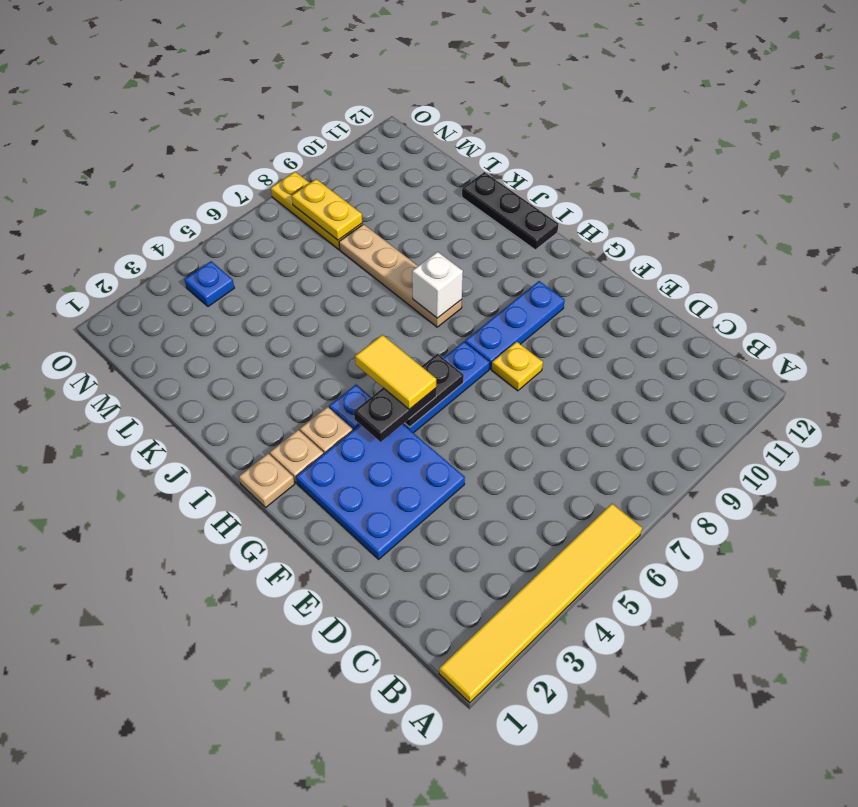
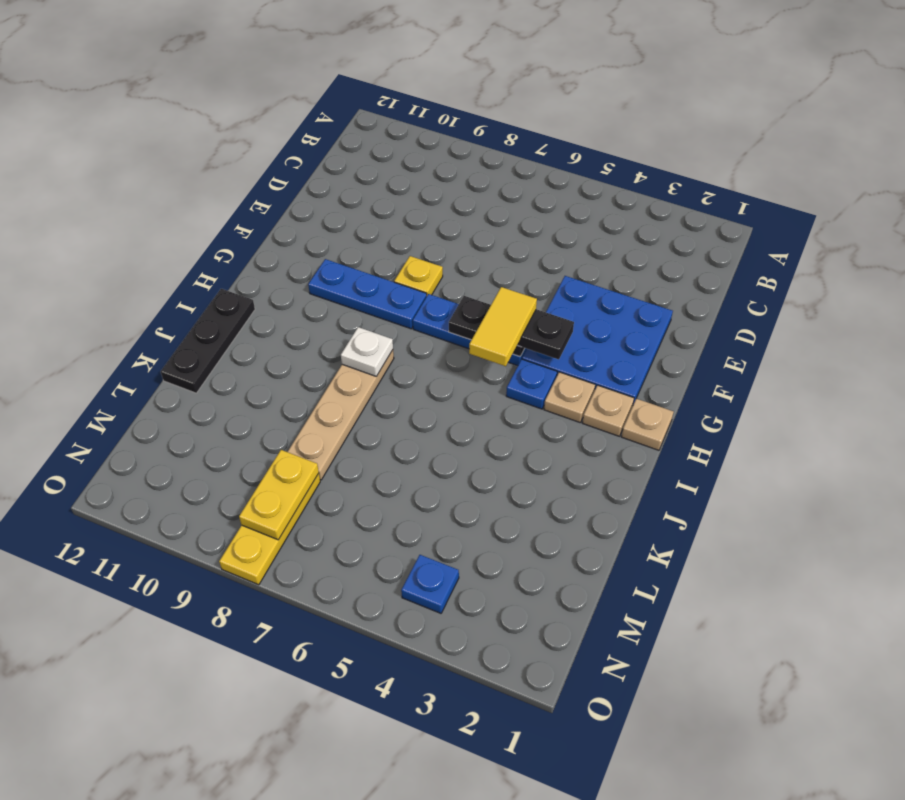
yellow tile A1:A6 level 1 -> none
white brick I8 level 2 -> white plate I8 level 2

